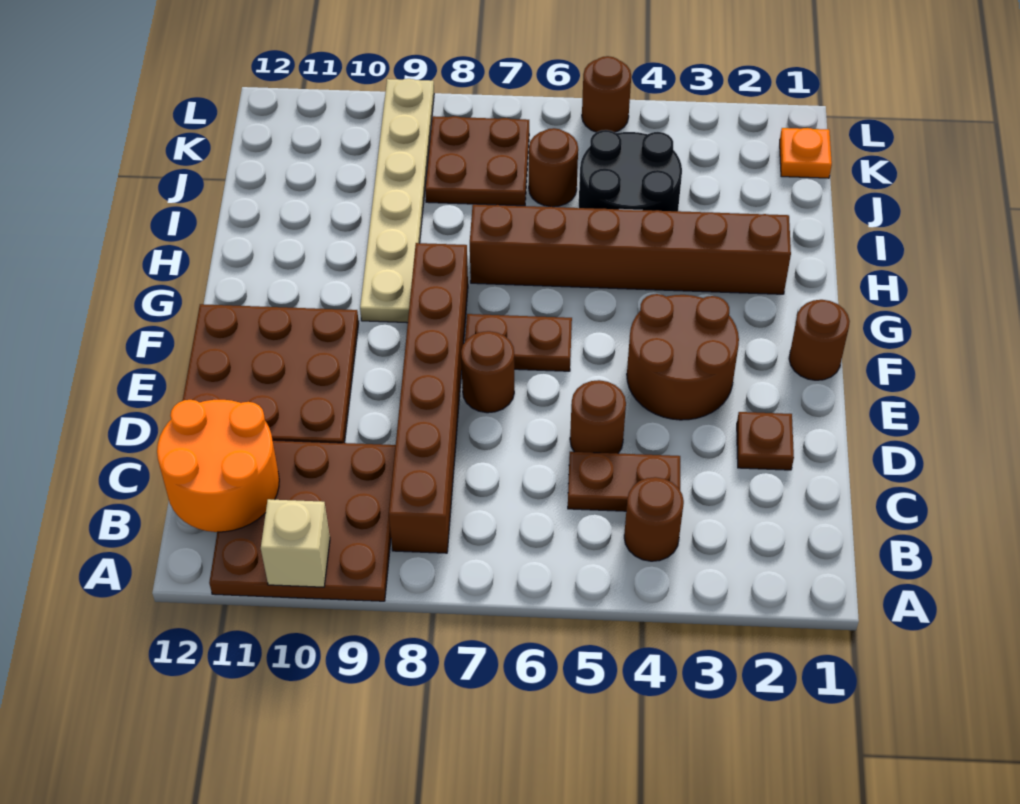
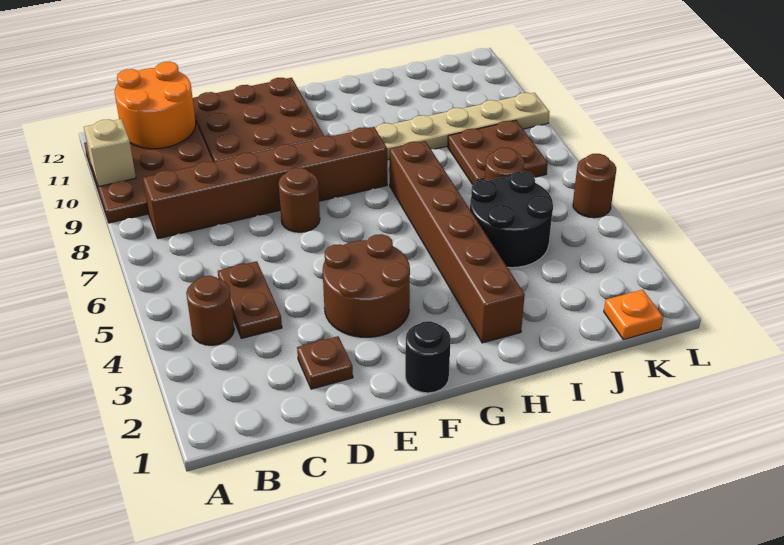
brown round brick D5 level 1 -> none
brown round brick F1 level 1 -> black round brick F1 level 1
brown plate F6:F7 level 1 -> none

